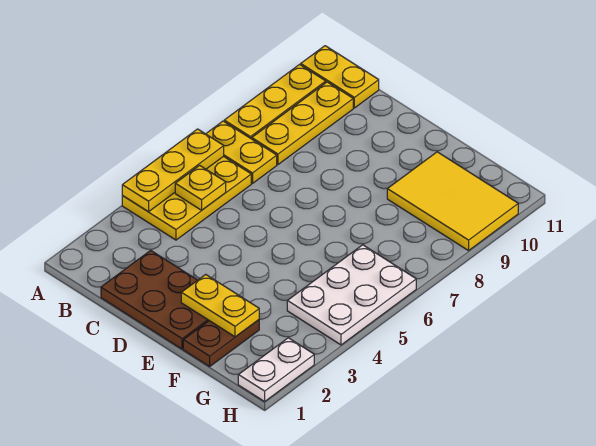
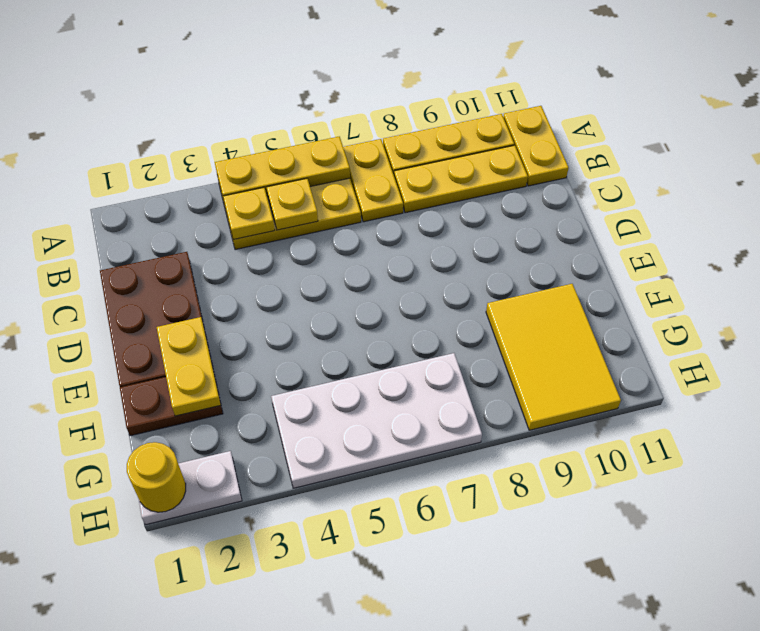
none -> yellow plate B4 level 2
white plate G4:H6 level 1 -> white plate G4:H7 level 1
none -> yellow round brick H1 level 2

